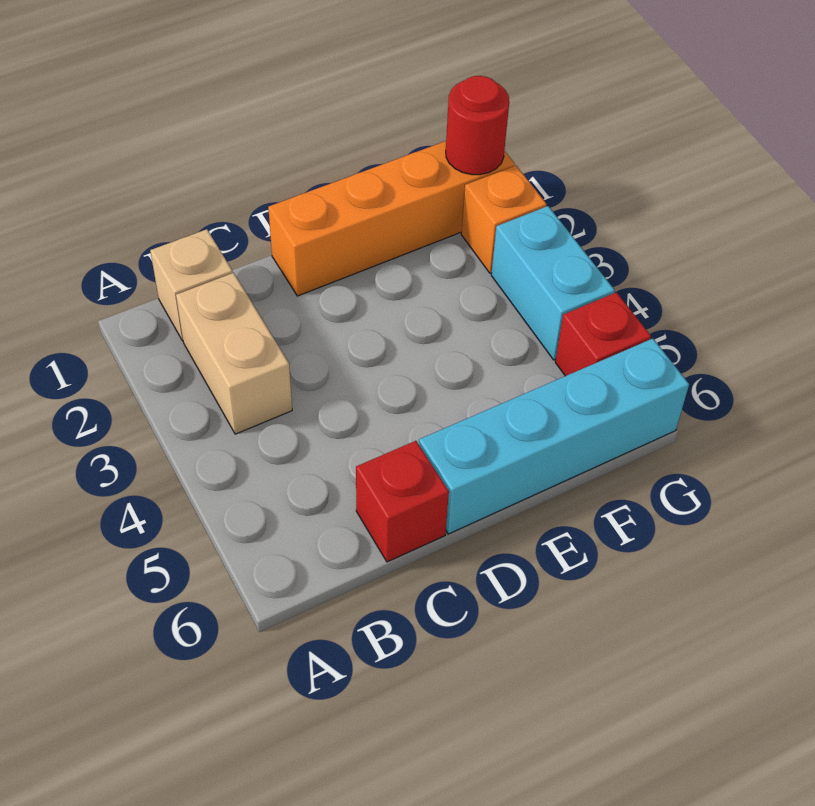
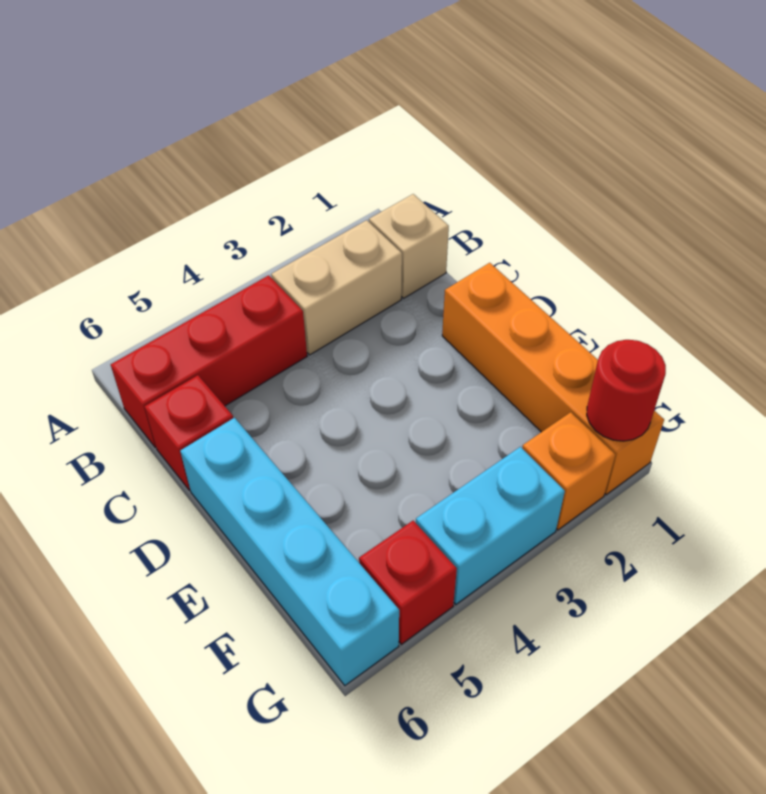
none -> red brick B4:B6 level 1

